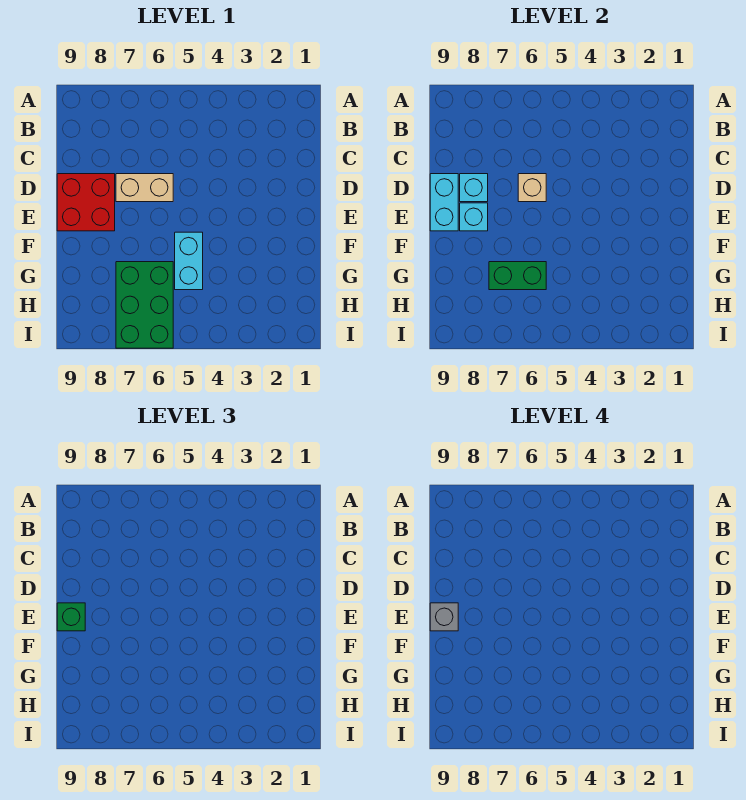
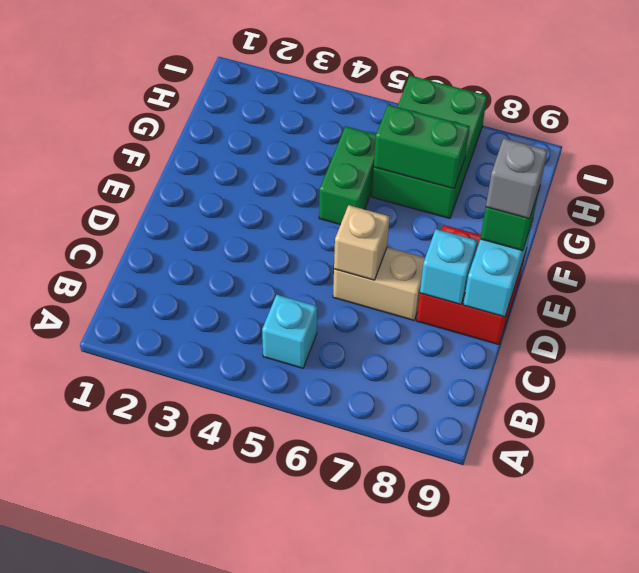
cyan brick E8 level 2 -> cyan brick B5 level 1
cyan brick F5:G5 level 1 -> green brick F5:G5 level 1

